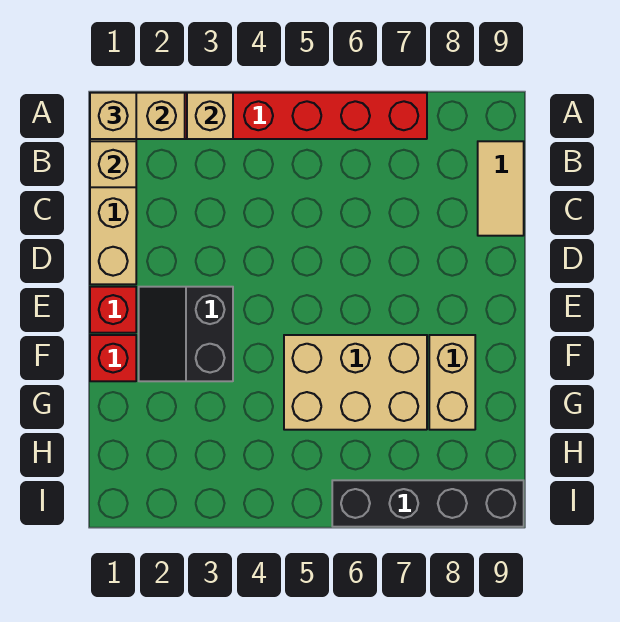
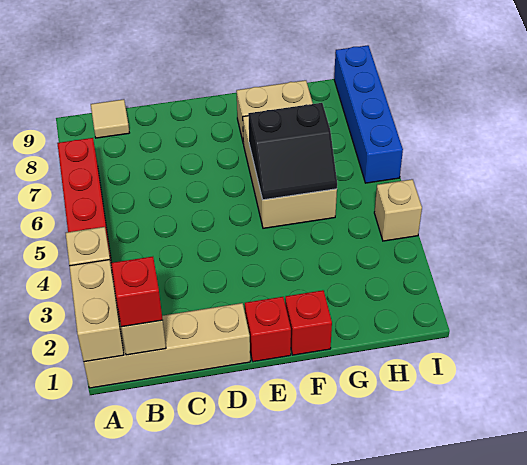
tan brick A1 level 3 -> tan brick I4 level 1
none -> red brick B1 level 3
tan tile B9:C9 level 1 -> tan tile B9 level 1
black slope E2:F3 level 1 top 3 -> black slope F5:G6 level 2 top 6
black brick I6:I9 level 1 -> blue brick I6:I9 level 1

